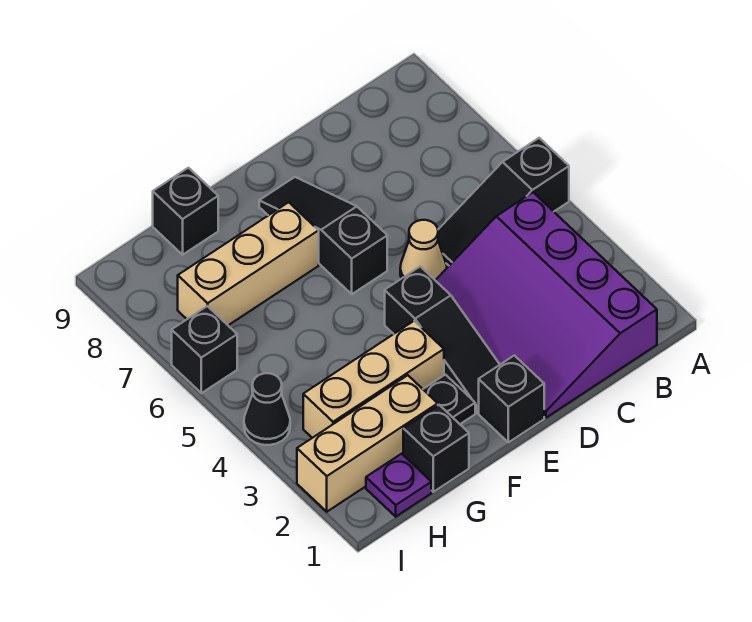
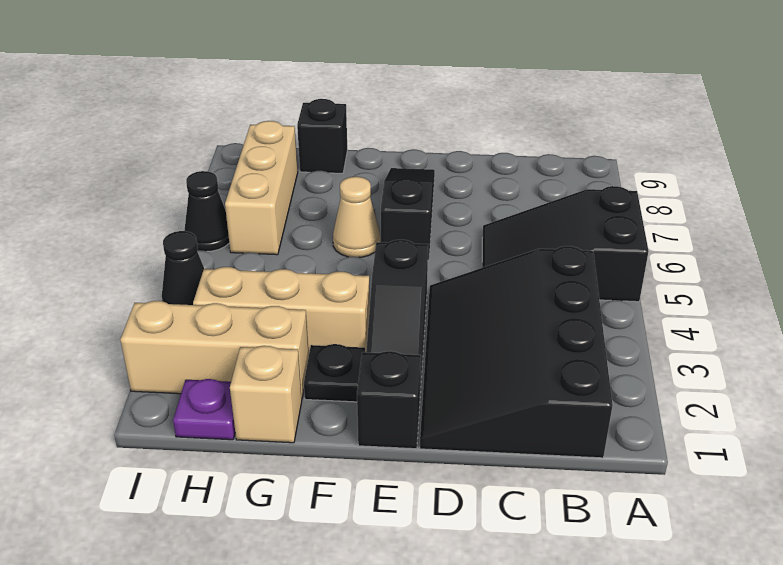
black slope A5:C5 level 1 top A -> black slope A5:C6 level 1 top A
purple slope B1:D4 level 1 top B -> black slope B1:D4 level 1 top B
tan cone D5 level 1 -> tan cone F6 level 1
tan brick F7:H7 level 1 -> tan brick H6:H8 level 1
black brick G1 level 1 -> tan brick G1 level 1
black brick I6 level 1 -> black cone I6 level 1

